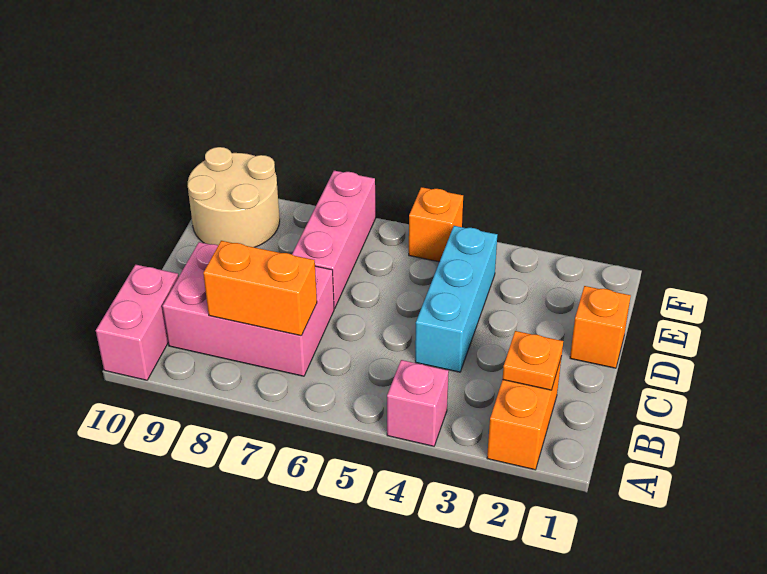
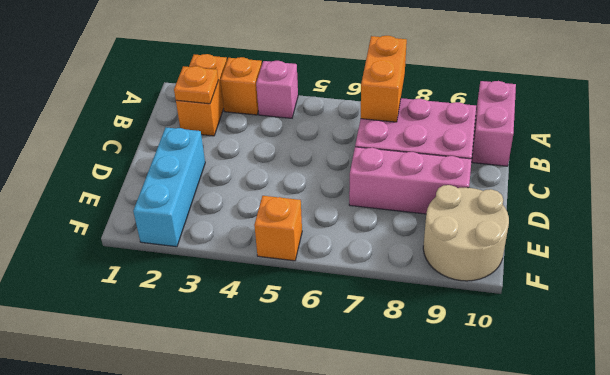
orange brick B7:B8 level 2 -> orange brick A7:B7 level 2
cyan brick C4:E4 level 1 -> cyan brick D2:F2 level 1
orange brick D1 level 1 -> orange brick A3 level 1
pink brick D7:F7 level 1 -> pink brick D7:D9 level 1

